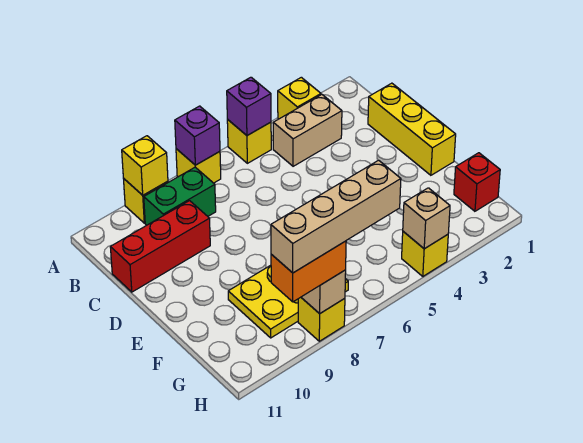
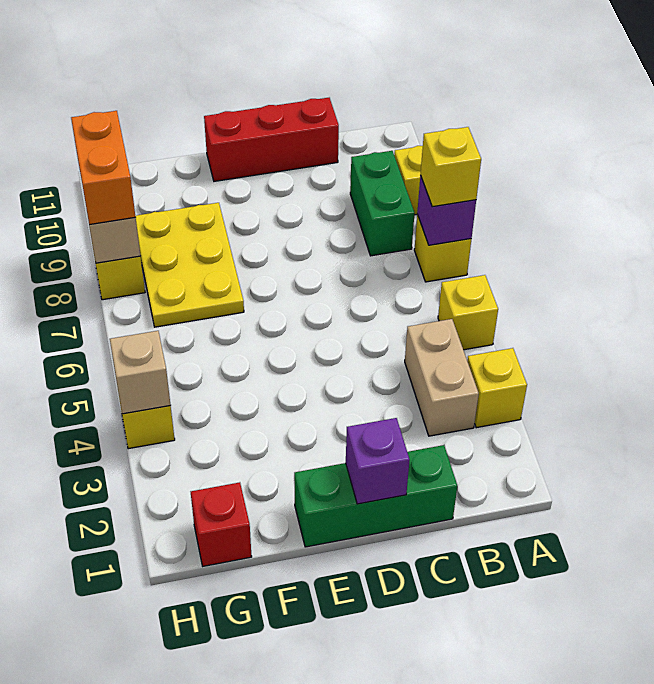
purple brick A5 level 2 -> purple brick D1 level 2
yellow brick A9 level 2 -> yellow brick A7 level 3
yellow brick C1:E1 level 1 -> green brick C1:E1 level 1
red brick C9:C11 level 1 -> red brick C11:E11 level 1
tan brick H6:H9 level 4 -> none

